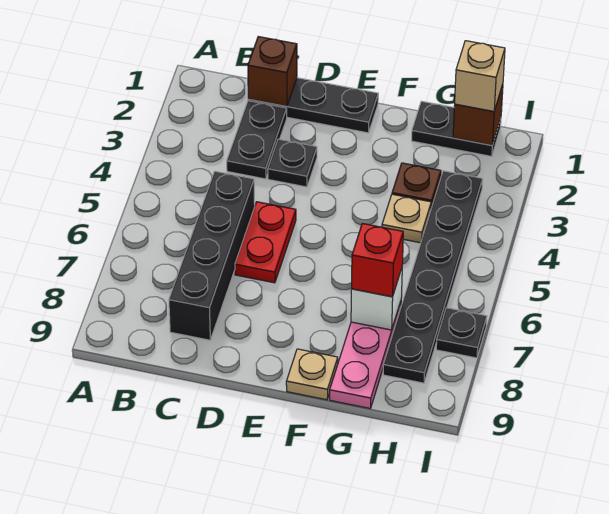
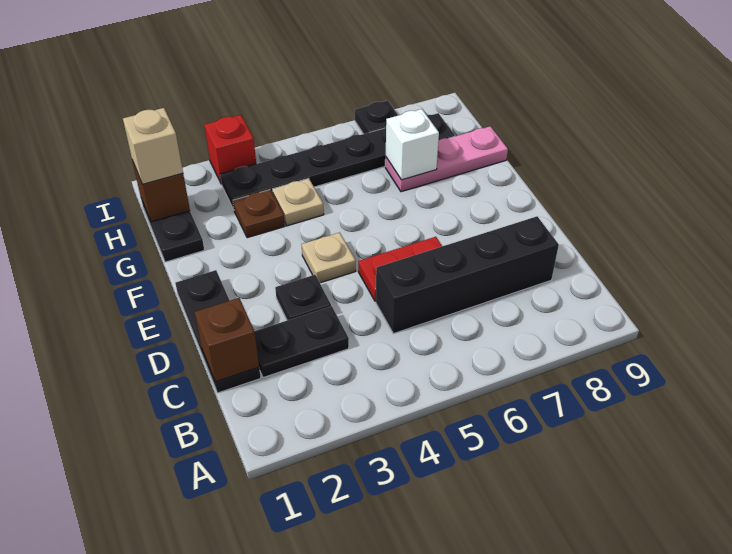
tan plate F9 level 1 -> tan plate E4 level 1
red brick G7 level 3 -> red brick I3 level 1

